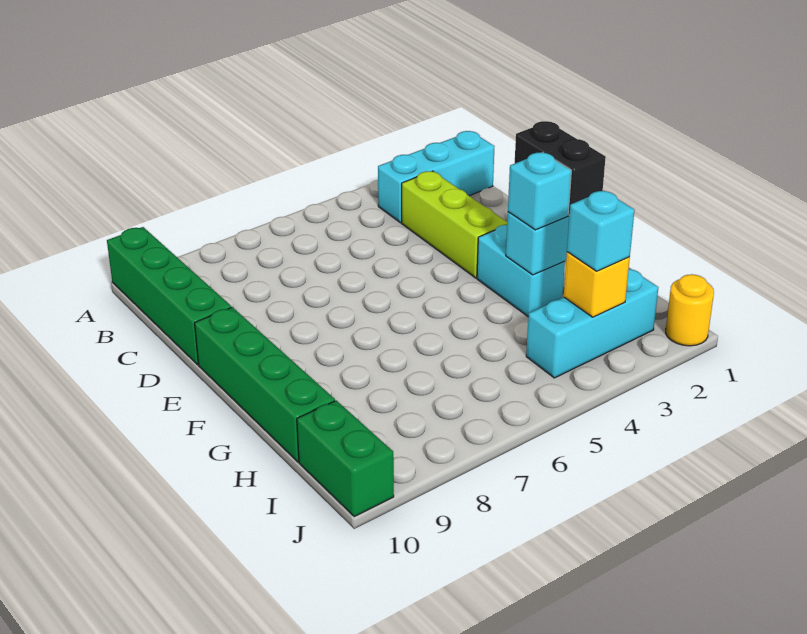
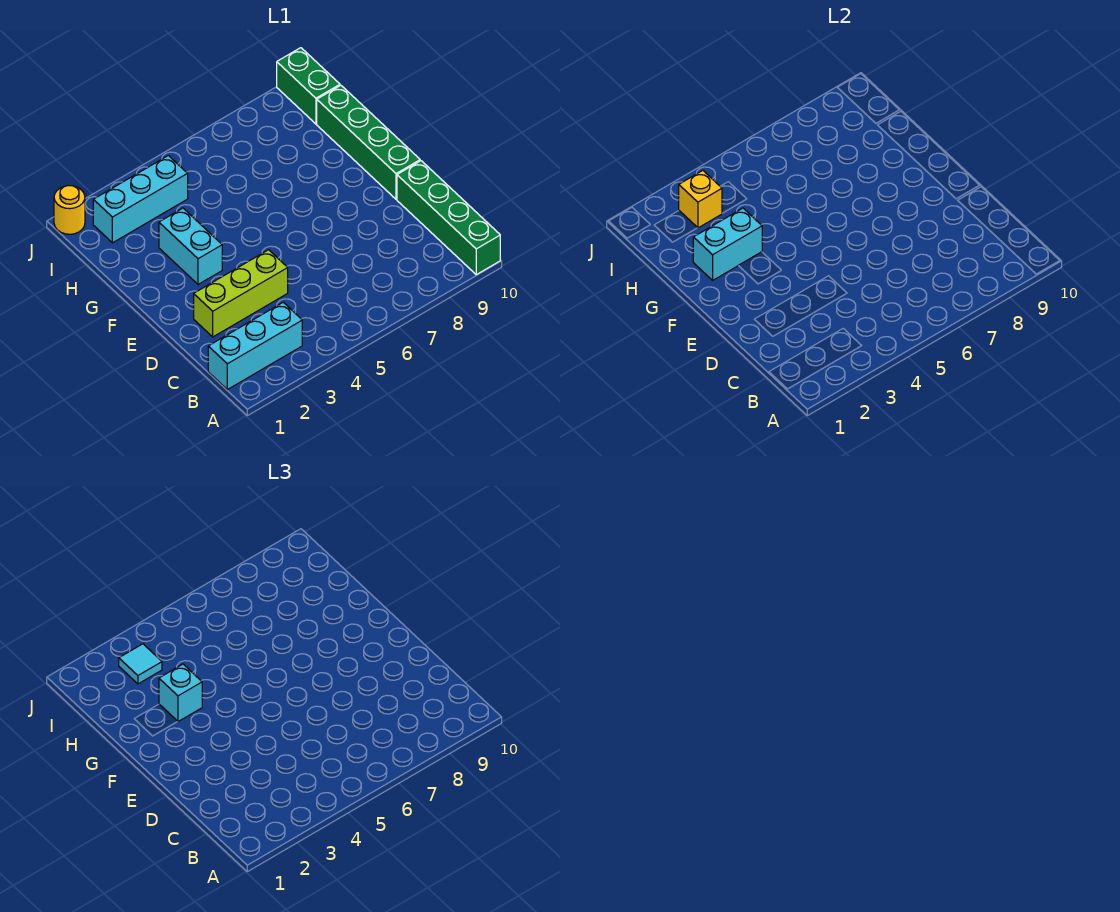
lime brick C3:E3 level 1 -> lime brick D2:D4 level 1
black brick F2:G2 level 3 -> none
cyan brick I3 level 3 -> cyan tile I3 level 3

